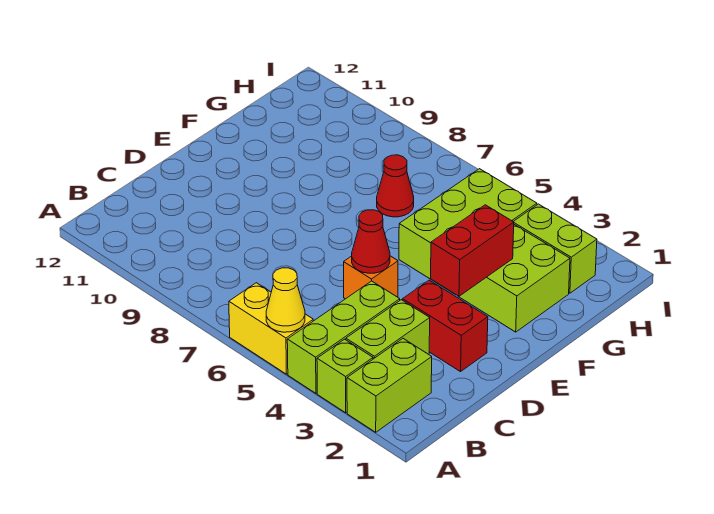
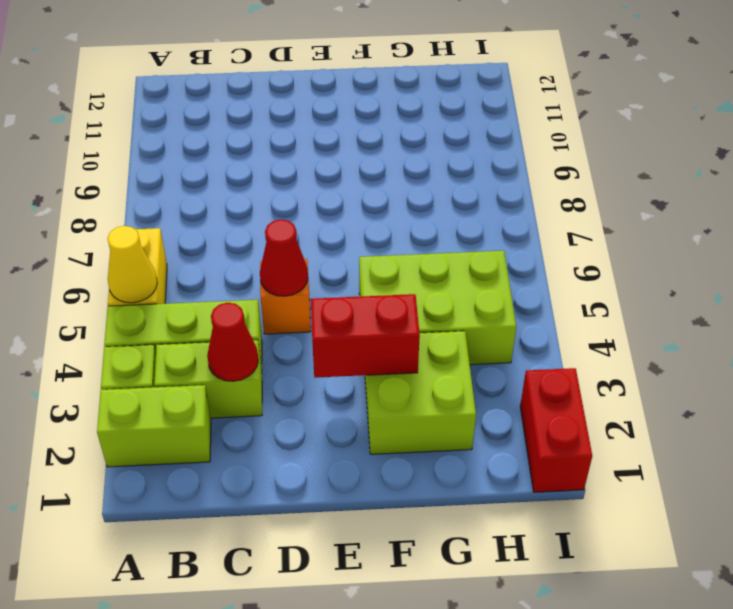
red brick D2:D3 level 1 -> red brick I1:I2 level 1
red cone G7 level 1 -> red cone C3 level 2
lime brick H2:H3 level 1 -> none

